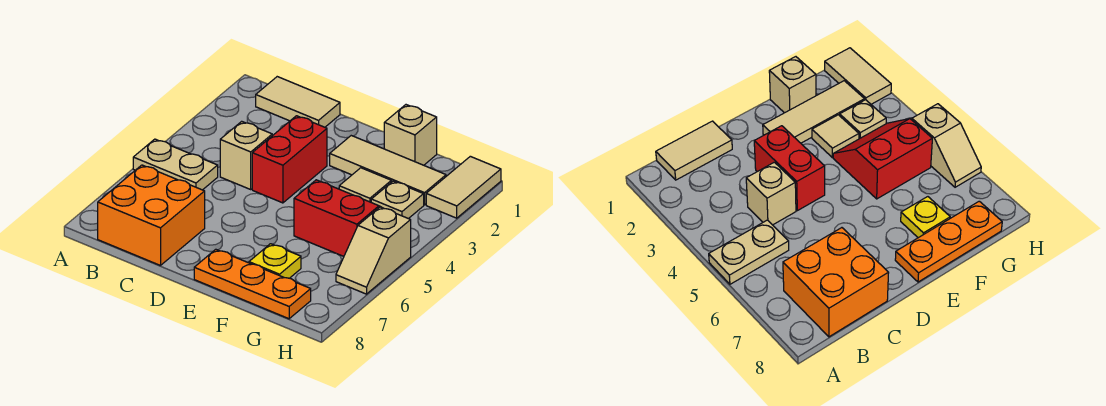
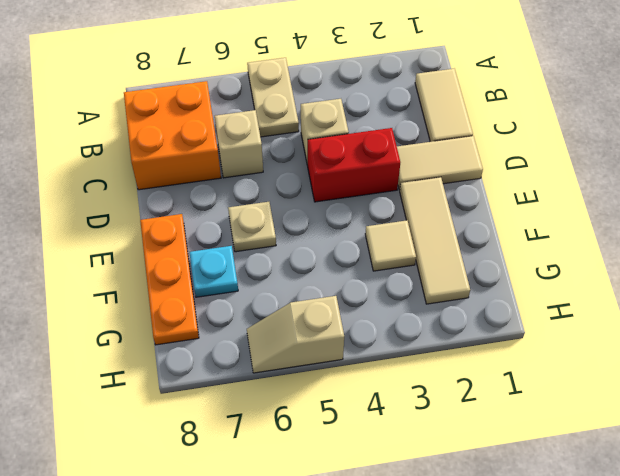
tan brick F1 level 1 -> tan brick C6 level 1
red slope F4:G5 level 1 top 5 -> none
yellow plate F7 level 1 -> cyan plate F7 level 1
tan plate G3 level 1 -> tan plate E6 level 1
tan tile H1:H2 level 1 -> tan tile D1:D2 level 1

